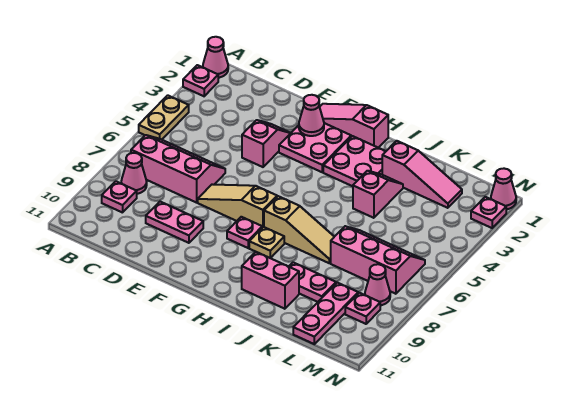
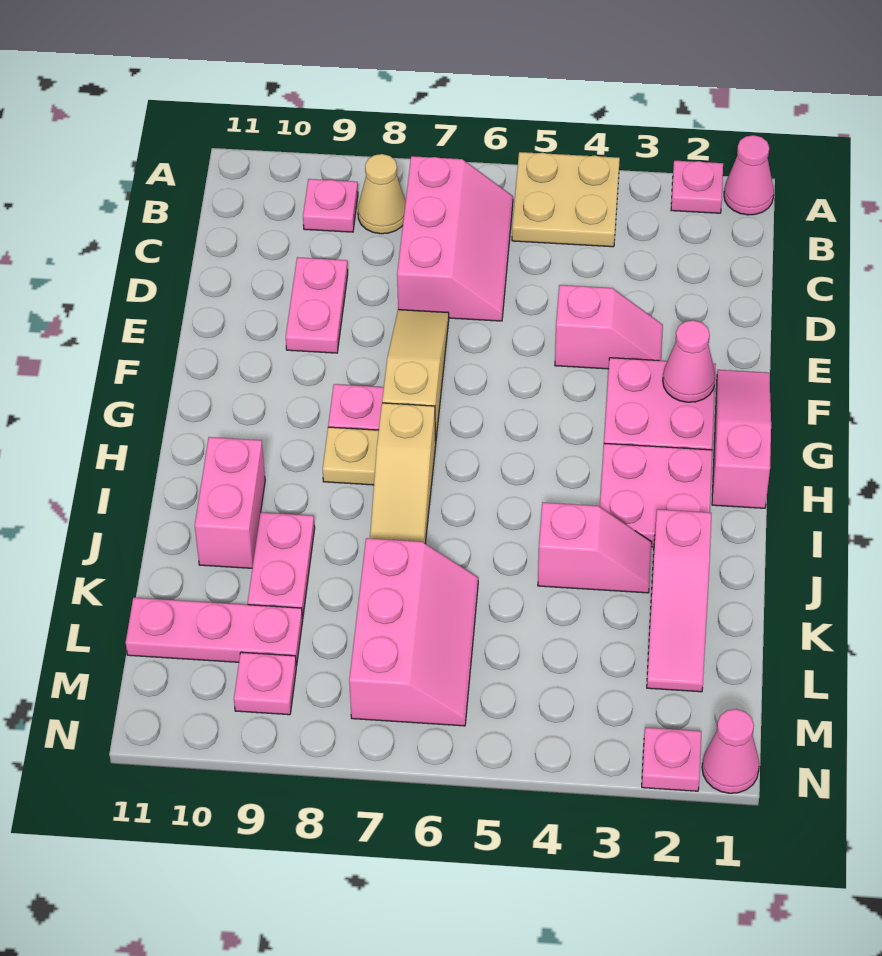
tan plate A4:A5 level 1 -> tan plate A4:B5 level 1
pink cone B8 level 1 -> tan cone B8 level 1
pink cone M8 level 1 -> none

